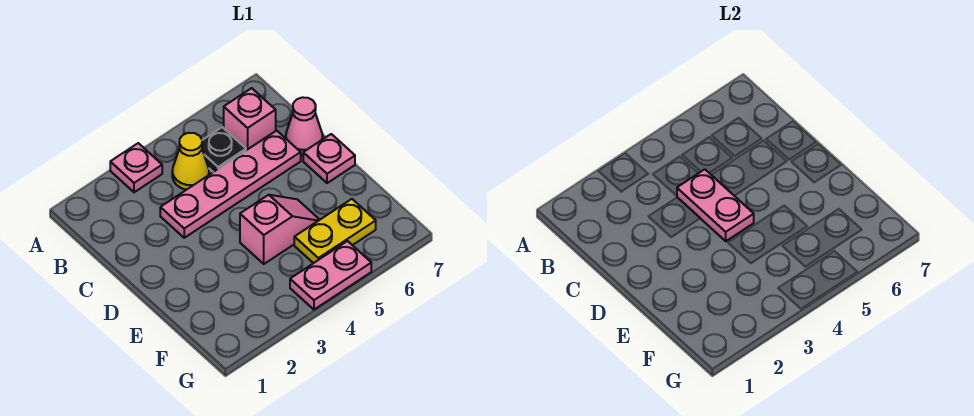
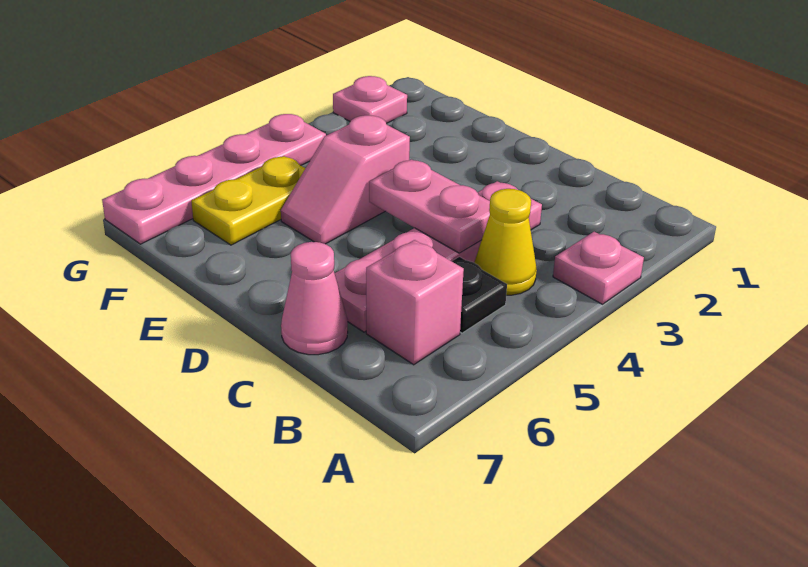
pink plate D7 level 1 -> pink plate G2 level 1
pink plate G4:G5 level 1 -> pink plate G4:G7 level 1

